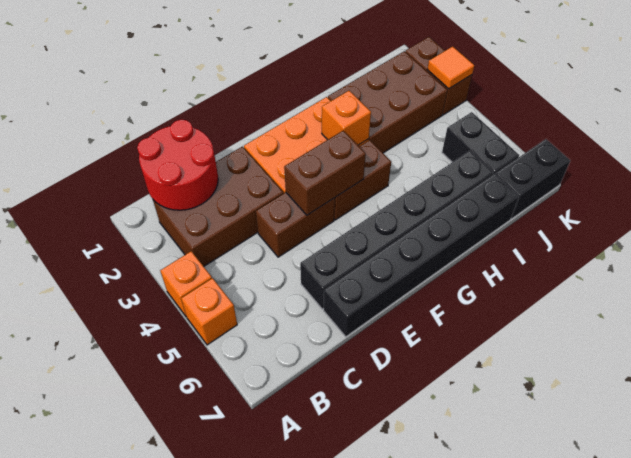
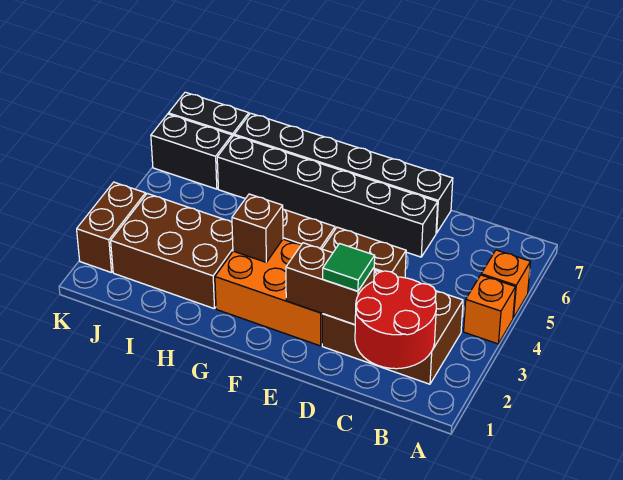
none -> green tile D2 level 3
brown brick E4:F4 level 2 -> brown brick D2:E2 level 2
orange brick G3 level 2 -> brown brick G3 level 2
black brick J5:J6 level 1 -> black brick J6:K6 level 1
orange tile K3 level 2 -> none

